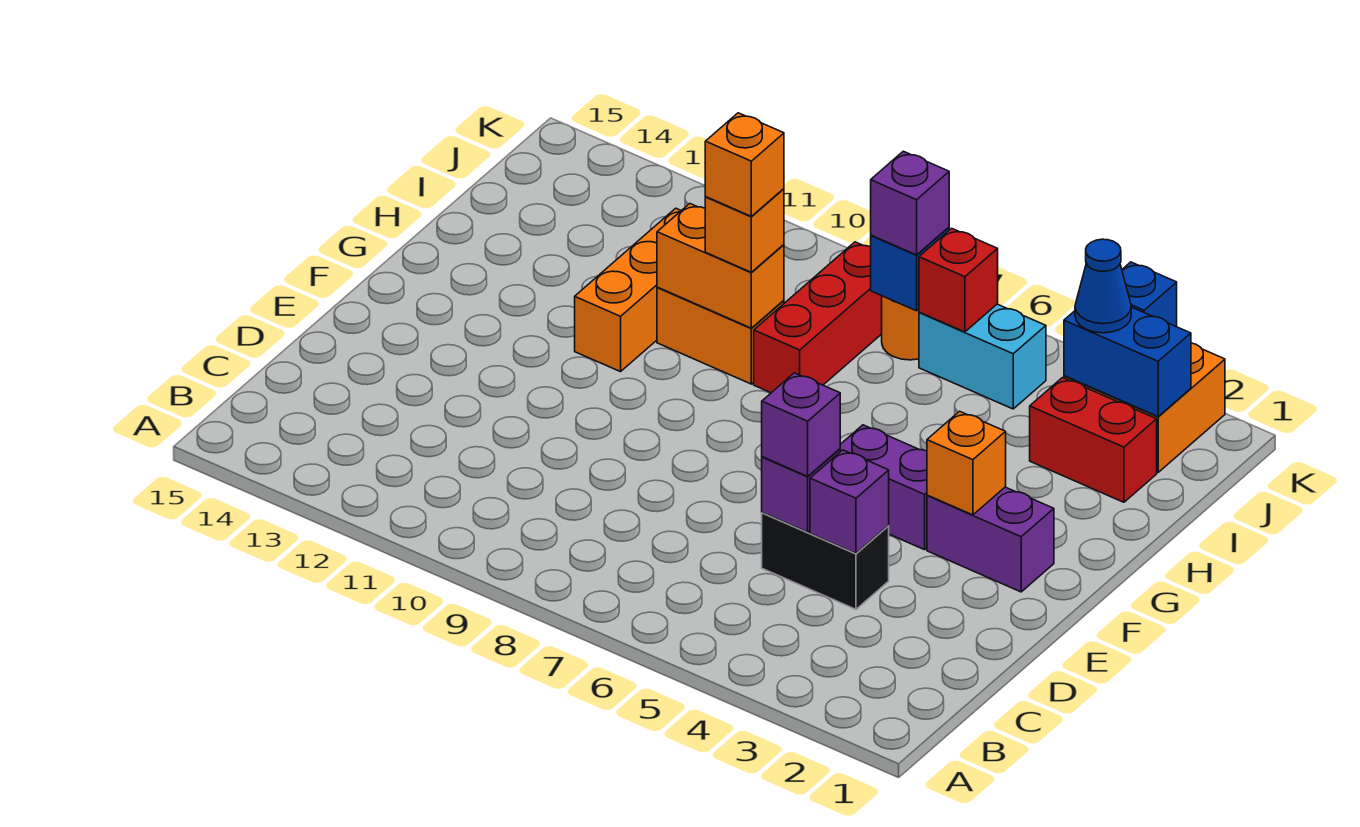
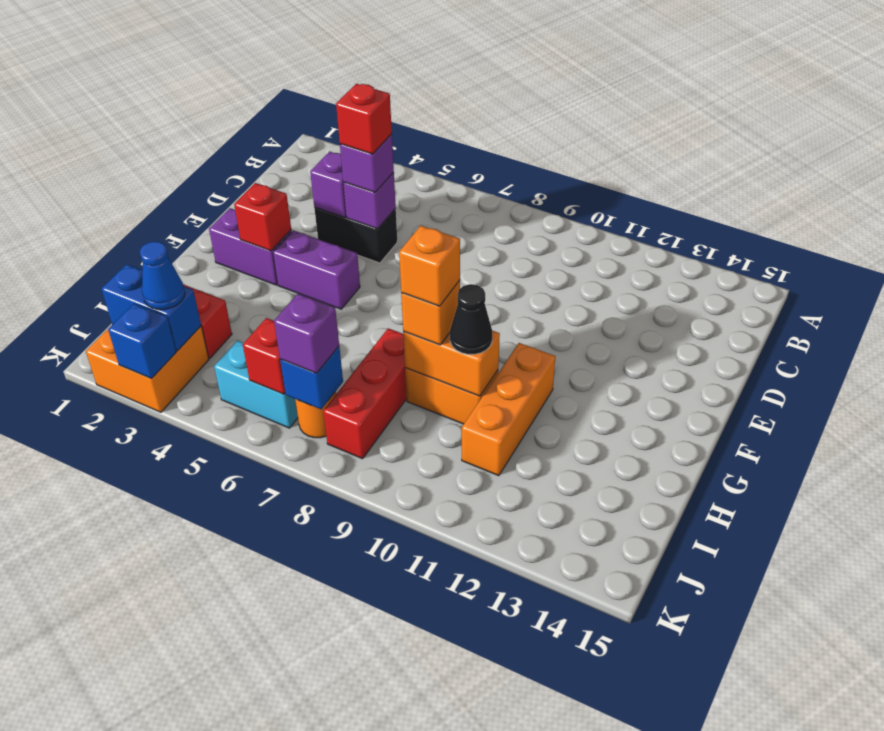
none -> red brick D5 level 4
orange brick F3 level 2 -> red brick F3 level 2
none -> black cone H10 level 3

